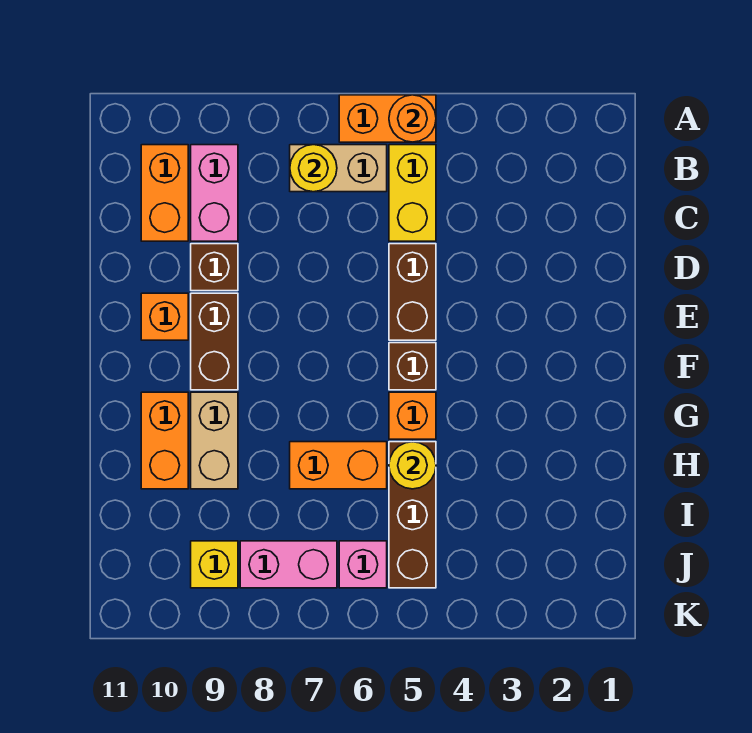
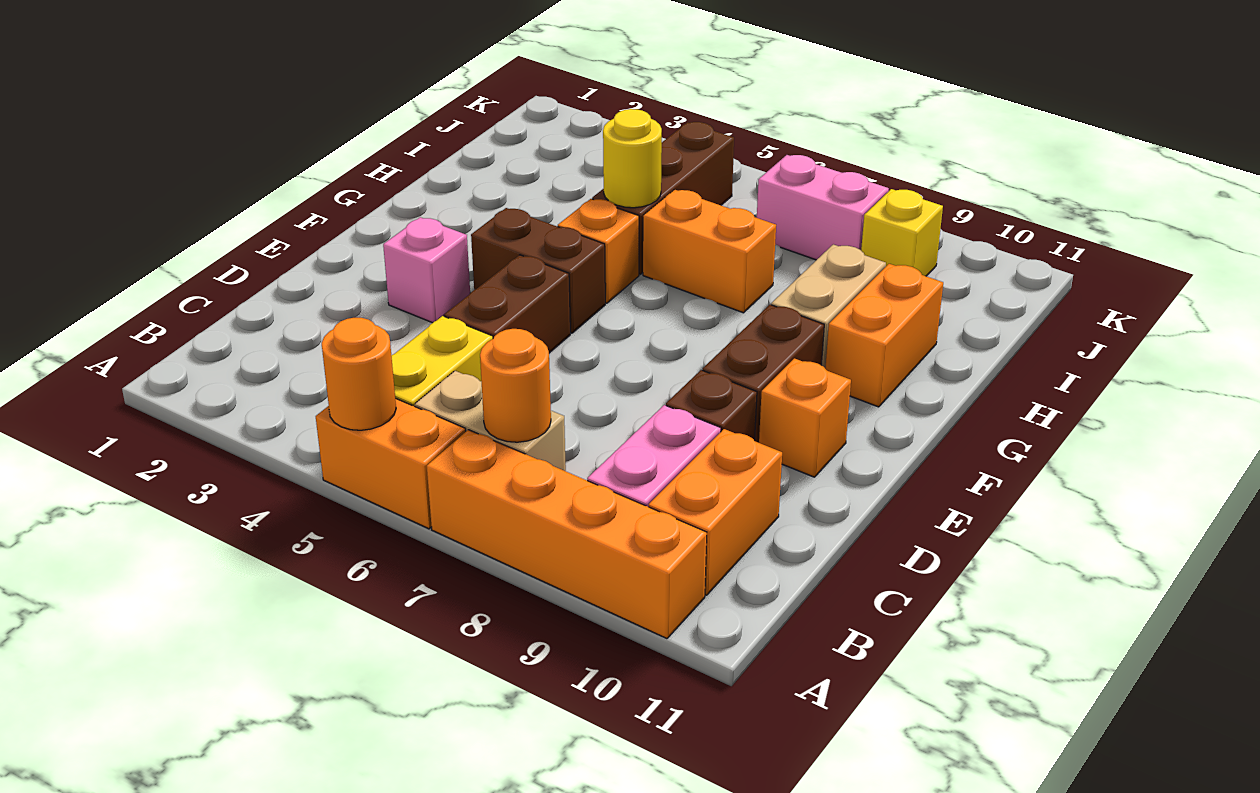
none -> orange brick A7:A10 level 1
yellow round brick B7 level 2 -> orange round brick B7 level 2
brown brick F5 level 1 -> brown brick F4:F5 level 1
pink brick J6 level 1 -> pink brick E3 level 1

